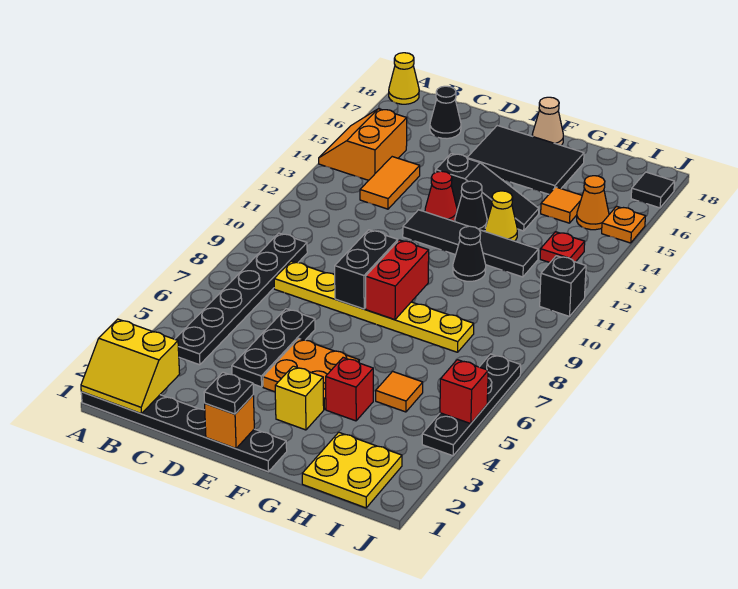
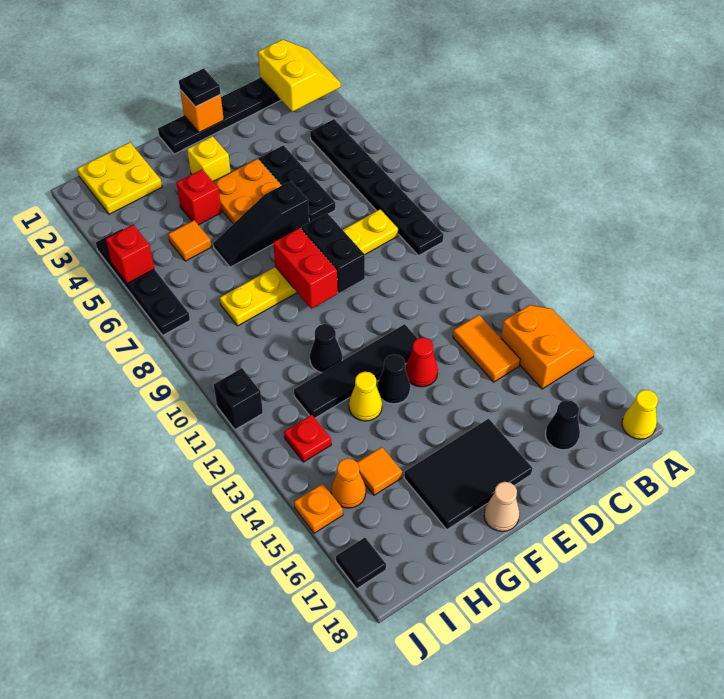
yellow slope A1:B2 level 2 top 2 -> yellow slope A1:B2 level 2 top B
black slope E14:G14 level 1 top E -> black slope E6:G6 level 1 top E

